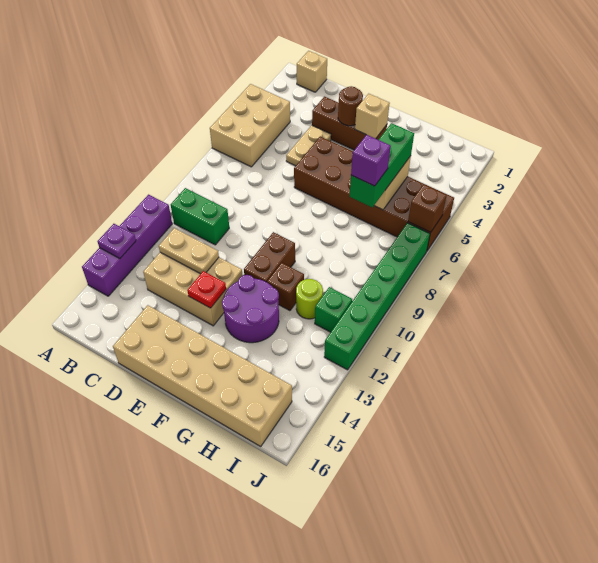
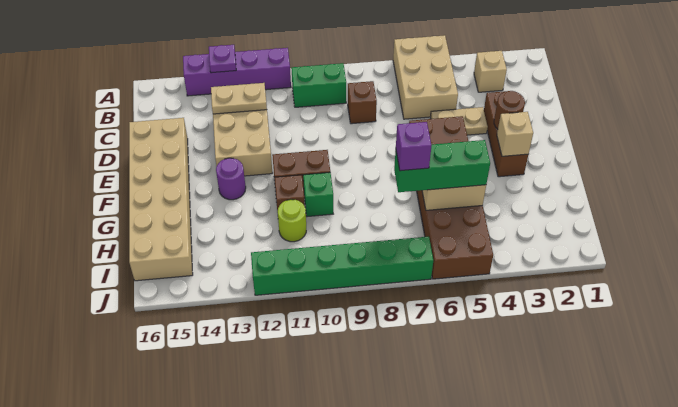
tan brick A4:B6 level 1 -> tan brick A5:C6 level 1
tan brick B1 level 1 -> tan brick B3 level 1
green brick B10:C10 level 1 -> green brick B9:B10 level 1
tan plate C12:D12 level 2 -> tan plate C12:C13 level 2
red plate E13 level 2 -> none
purple round brick F12:G13 level 1 -> purple round brick F13 level 1
green brick I11 level 1 -> green brick G10 level 1
brown brick J6 level 2 -> brown brick C8 level 1

